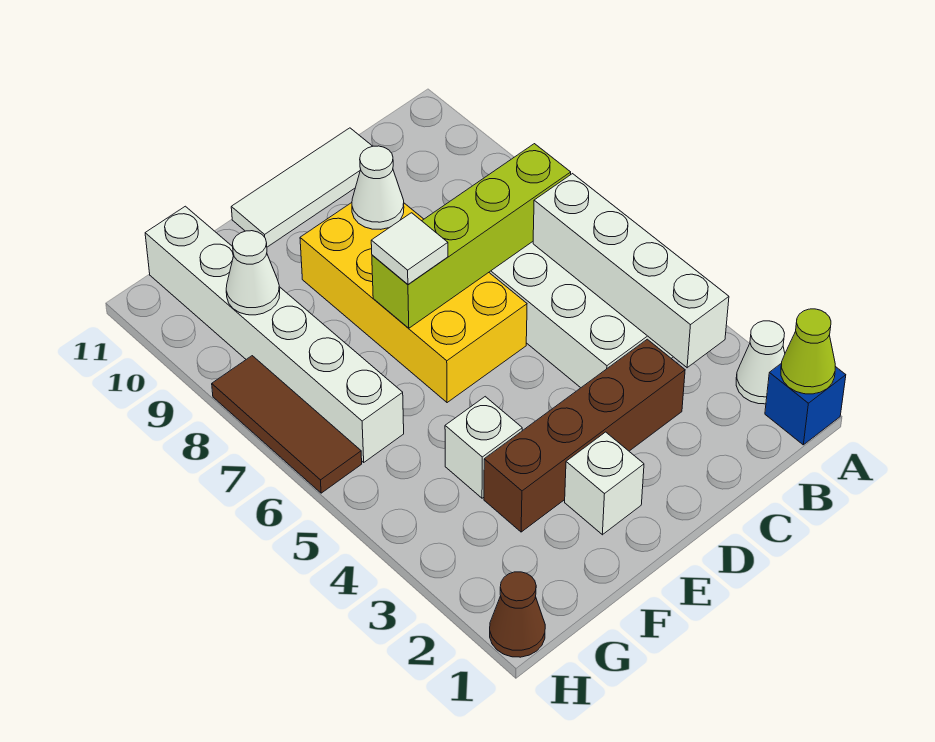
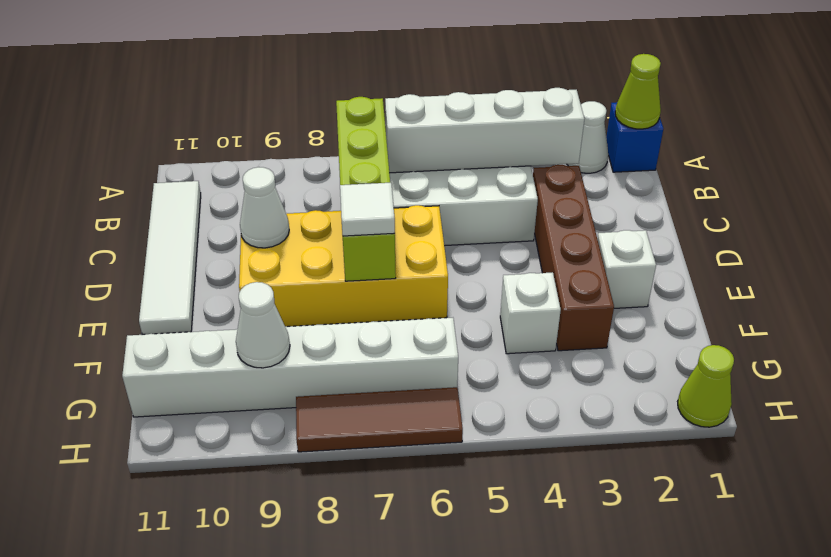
white tile C11:E11 level 1 -> white tile B11:E11 level 1
brown cone H1 level 1 -> lime cone H1 level 1

